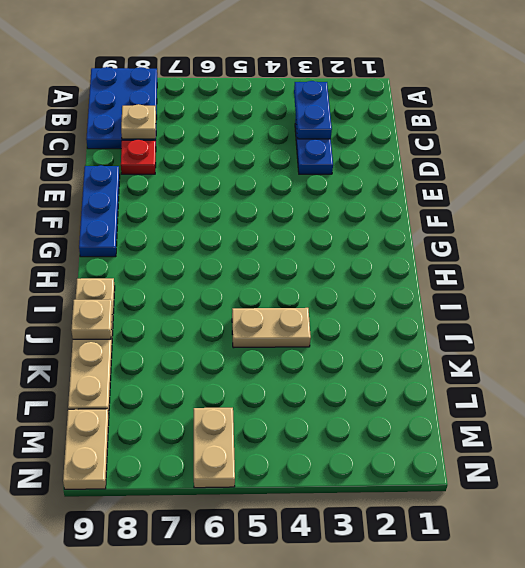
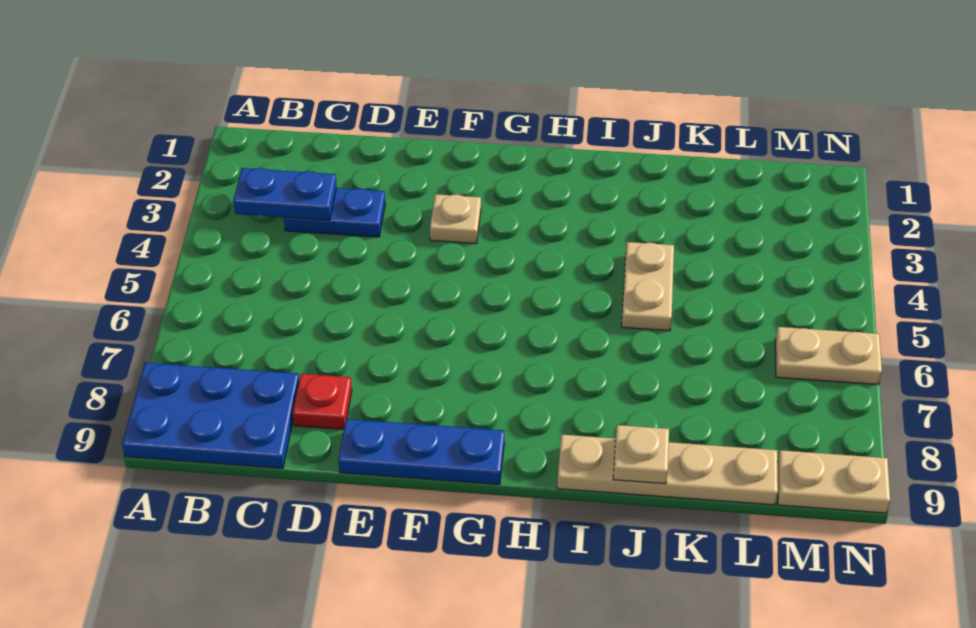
tan plate C8 level 2 -> tan plate F3 level 1

